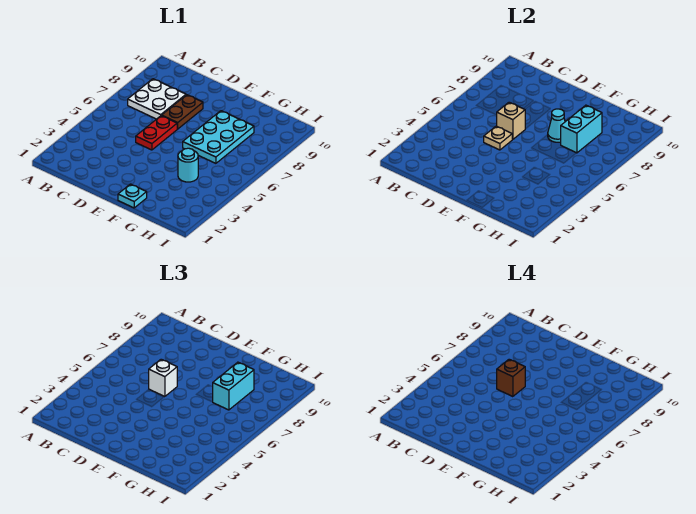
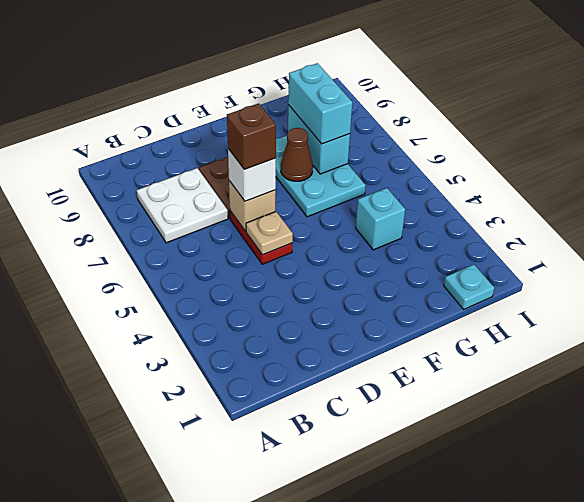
cyan plate F1 level 1 -> cyan plate H1 level 1
cyan cone F7 level 2 -> brown cone F7 level 2
cyan round brick G4 level 1 -> cyan brick G4 level 1

